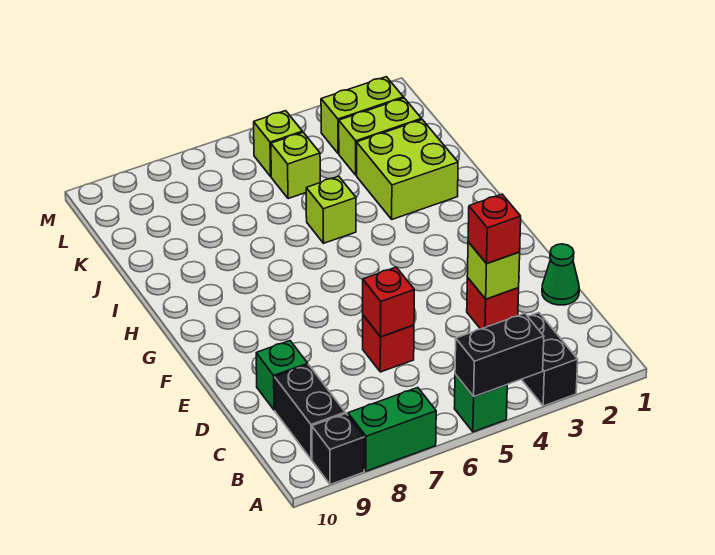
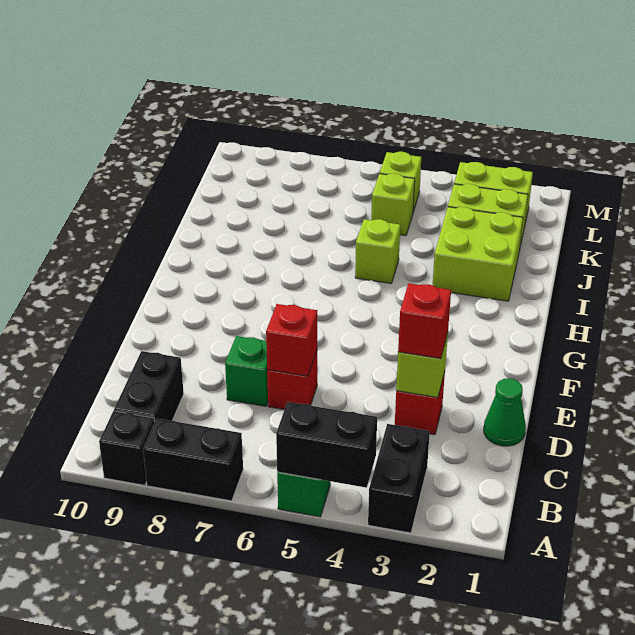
green brick A7:A8 level 1 -> black brick A7:A8 level 1
green brick D9 level 1 -> green brick D7 level 1

